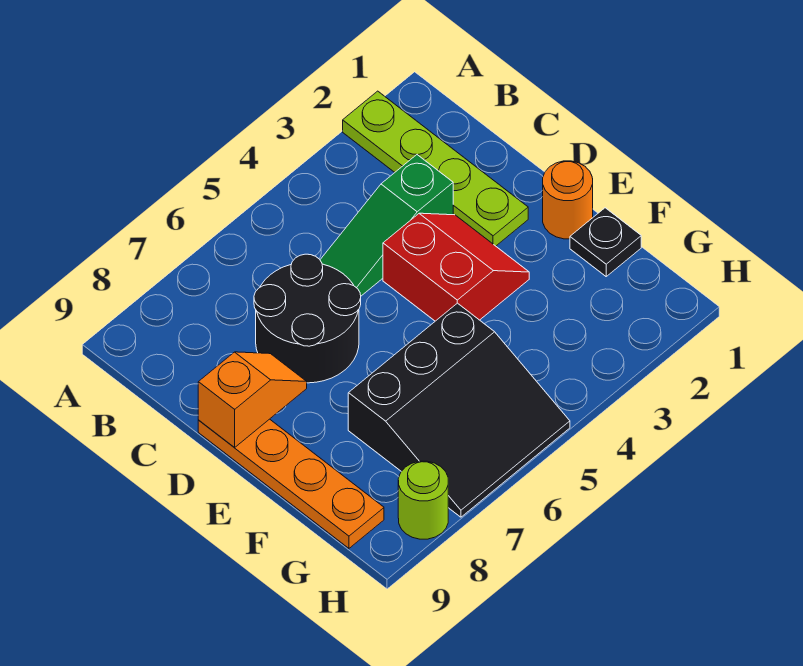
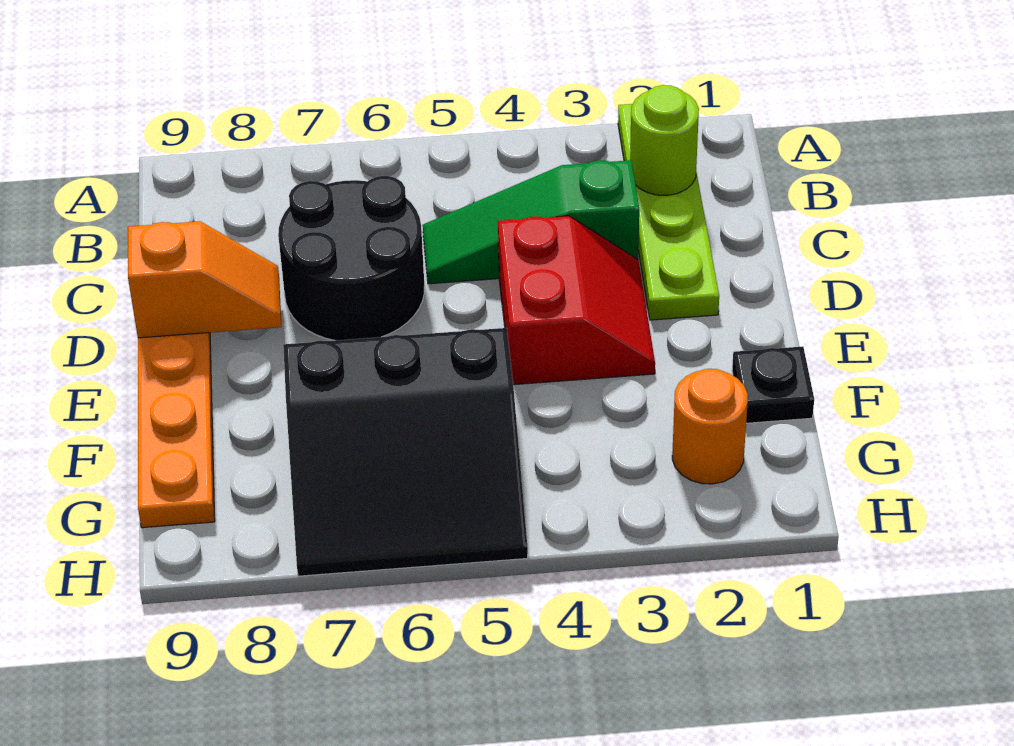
orange round brick E1 level 1 -> orange round brick G2 level 1
lime round brick H8 level 1 -> lime round brick B2 level 2

